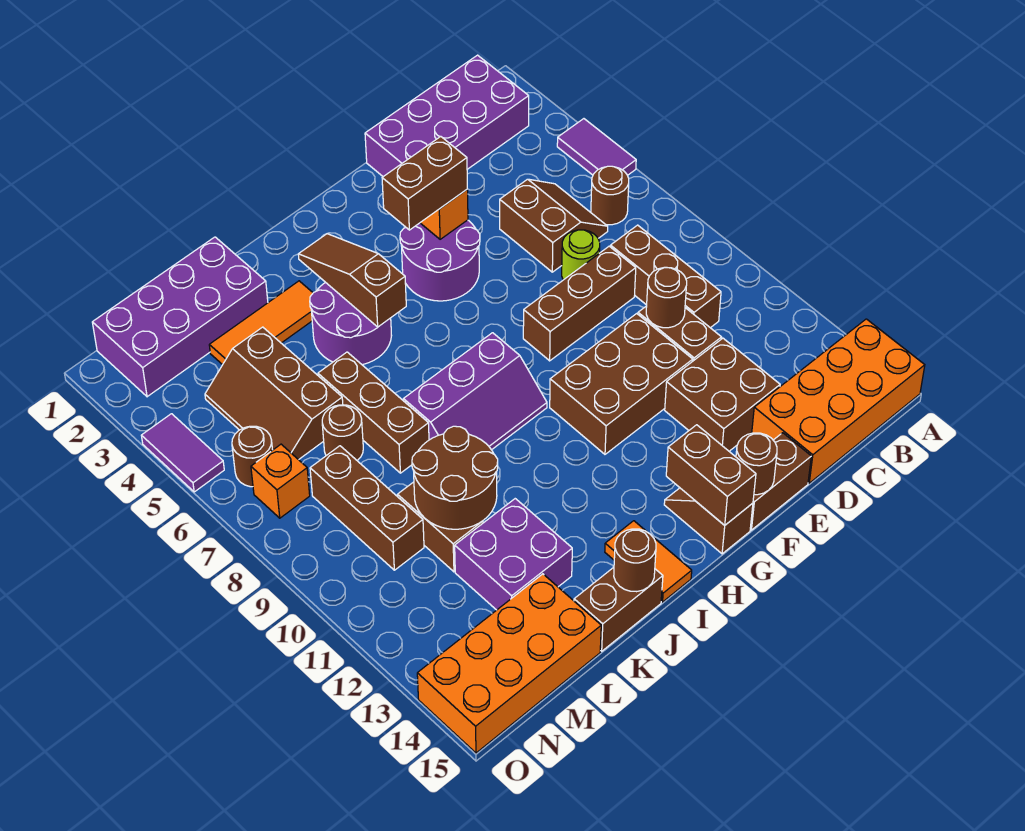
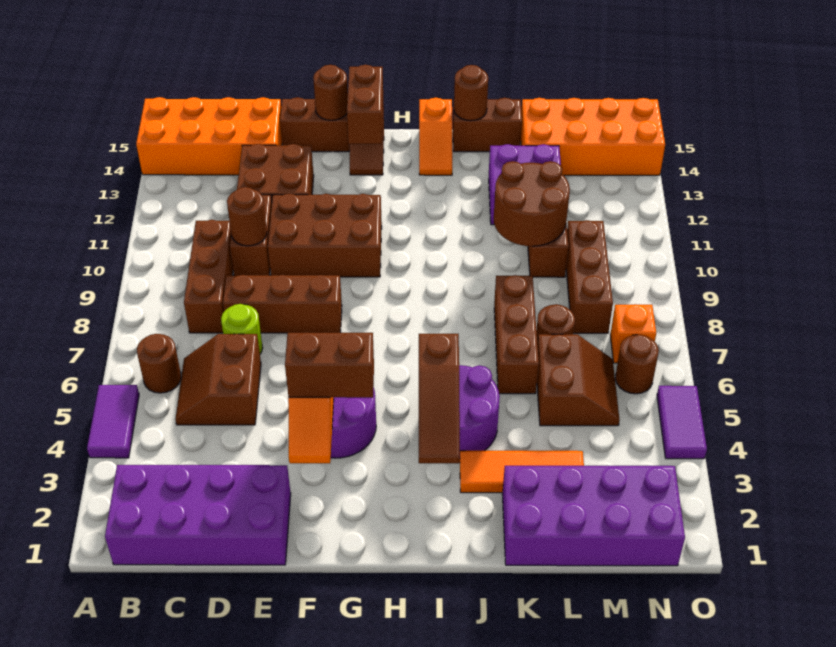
purple slope H8:J9 level 1 top 8 -> none
orange tile I14:I15 level 1 -> orange slope I14:I15 level 1 top 15
brown slope L4:M6 level 1 top L -> brown slope L5:M6 level 1 top L

